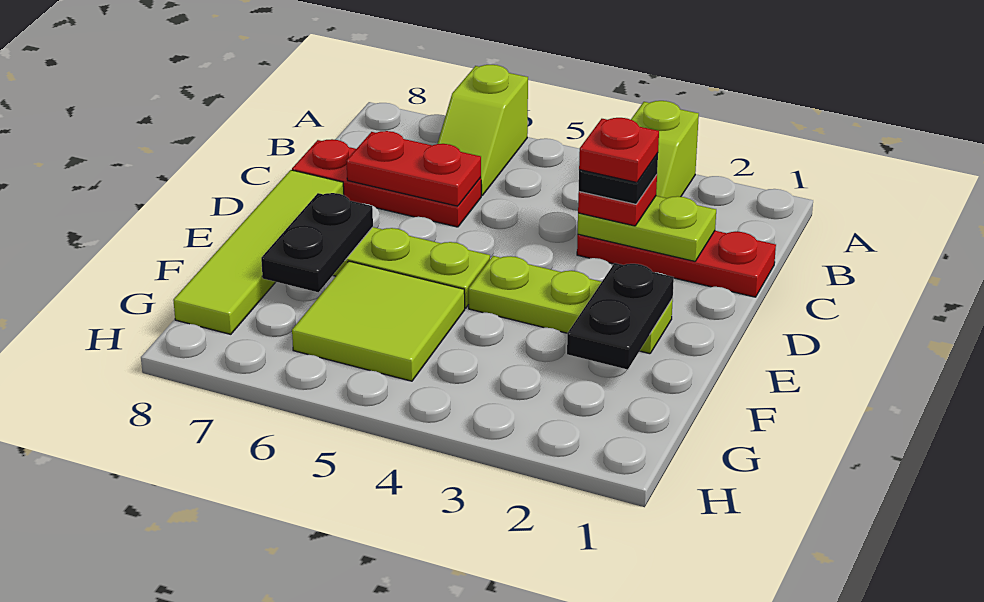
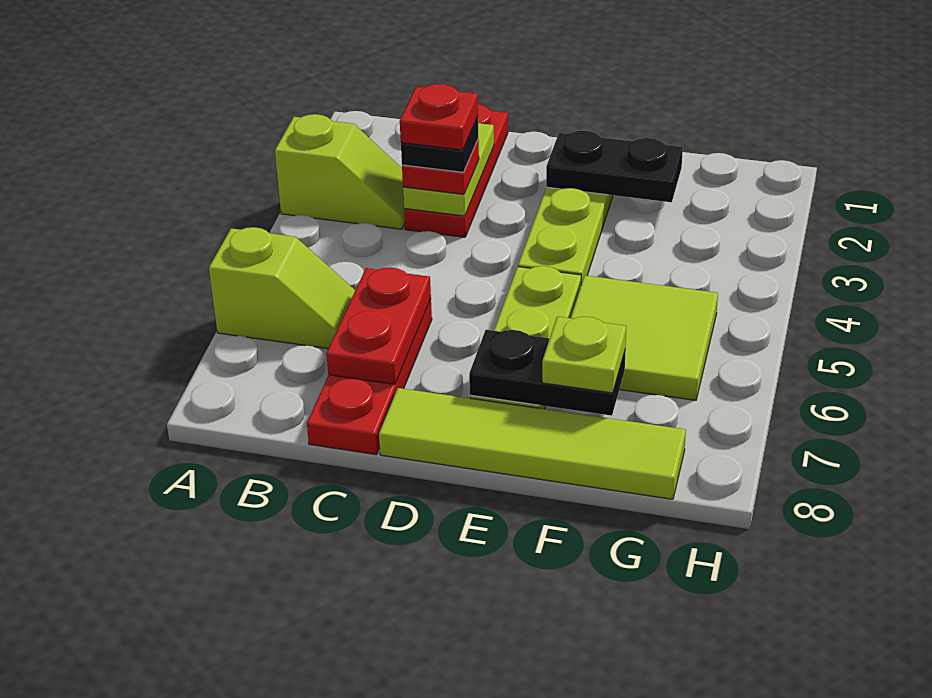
none -> lime plate F7 level 3

